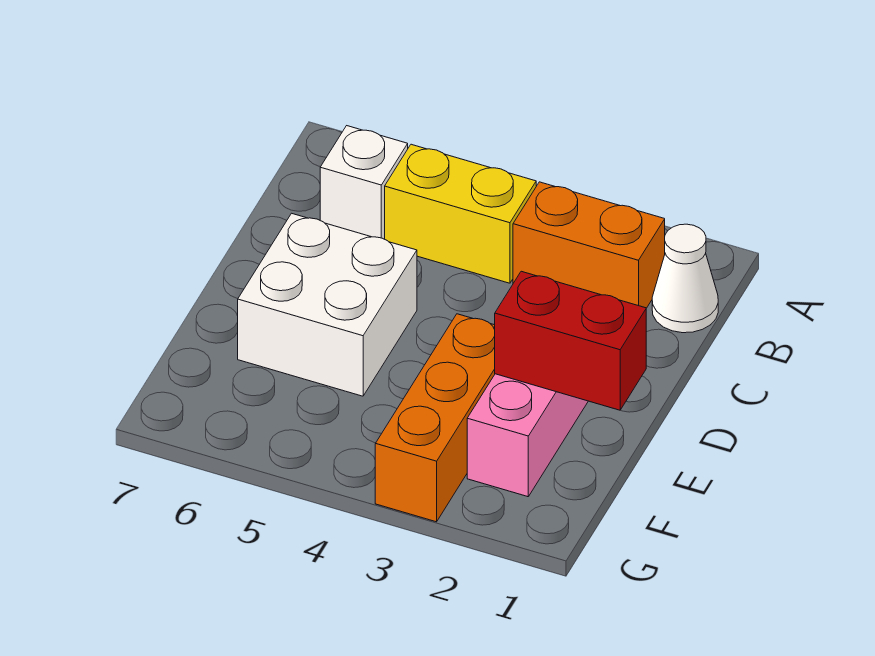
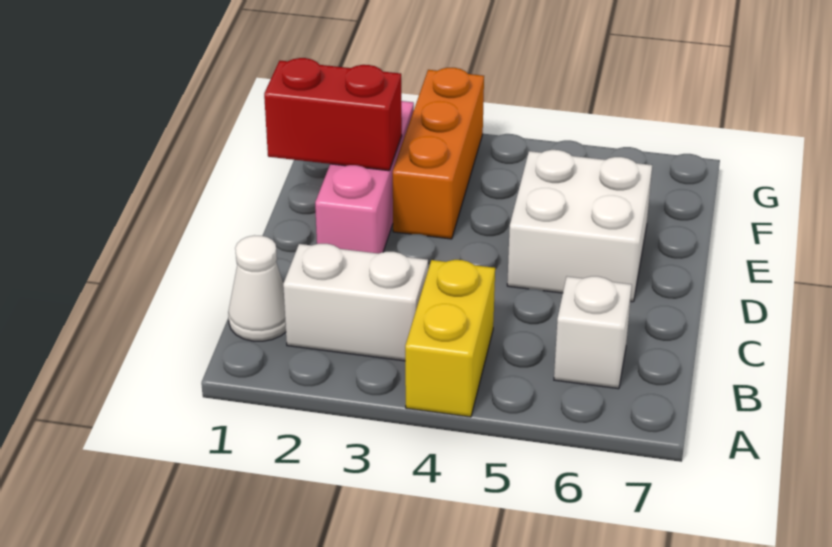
orange brick B2:B3 level 1 -> white brick B2:B3 level 1
yellow brick B4:B5 level 1 -> yellow brick A4:B4 level 1

